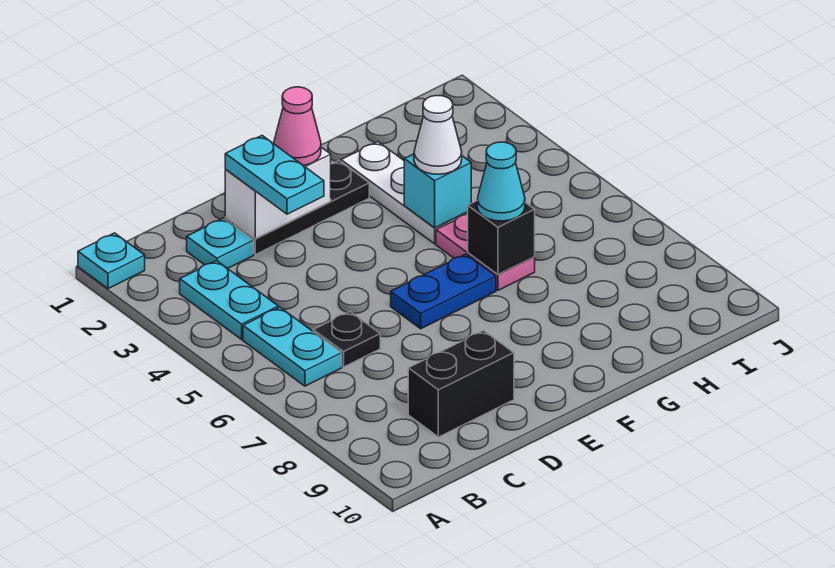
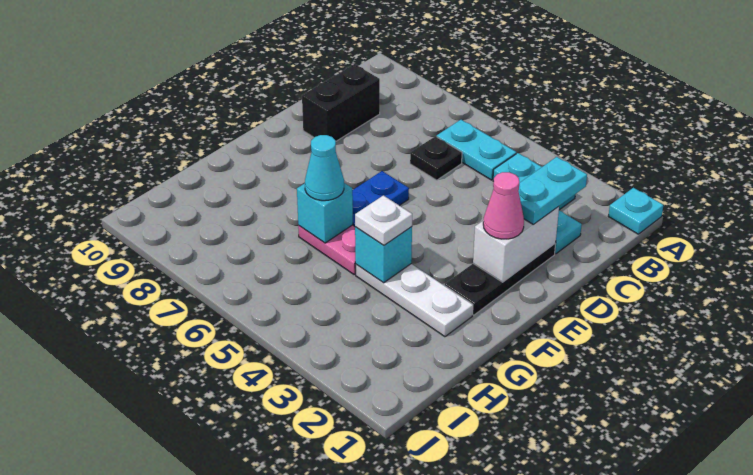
cyan plate D2:D3 level 3 -> cyan plate C2:D2 level 3
white cone G4 level 3 -> white plate G4 level 3
black brick G6 level 2 -> cyan brick G6 level 2

